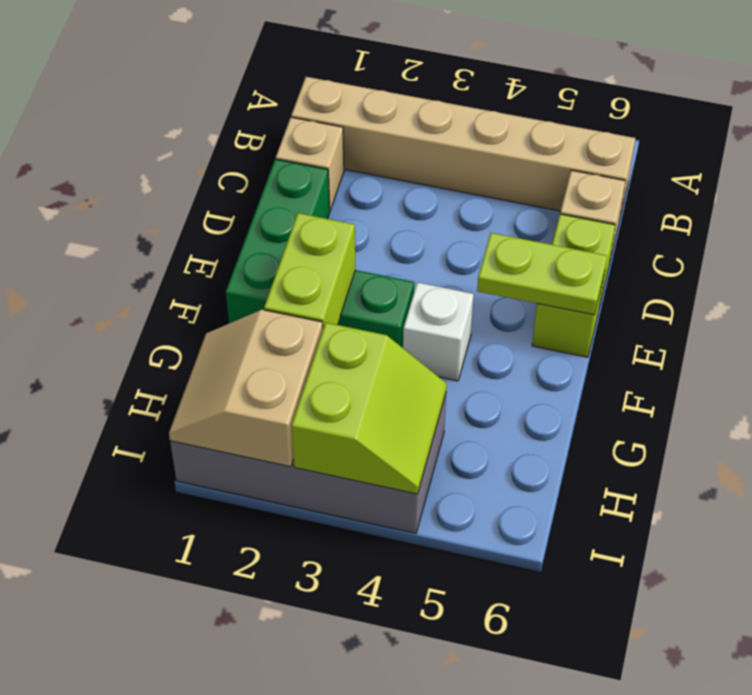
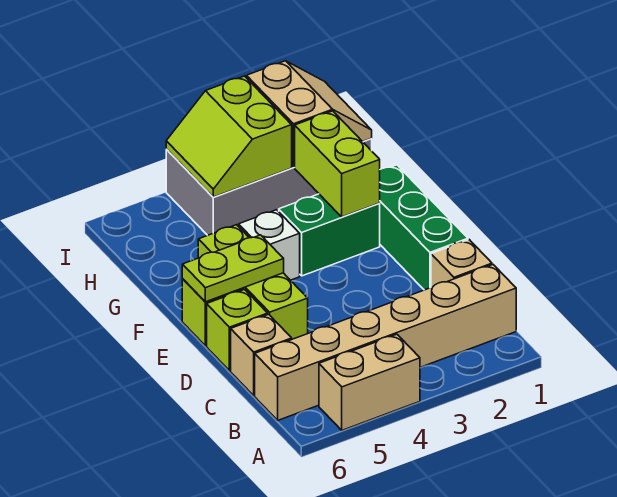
none -> tan brick A4:A5 level 1
none -> lime brick D5:F5 level 1

